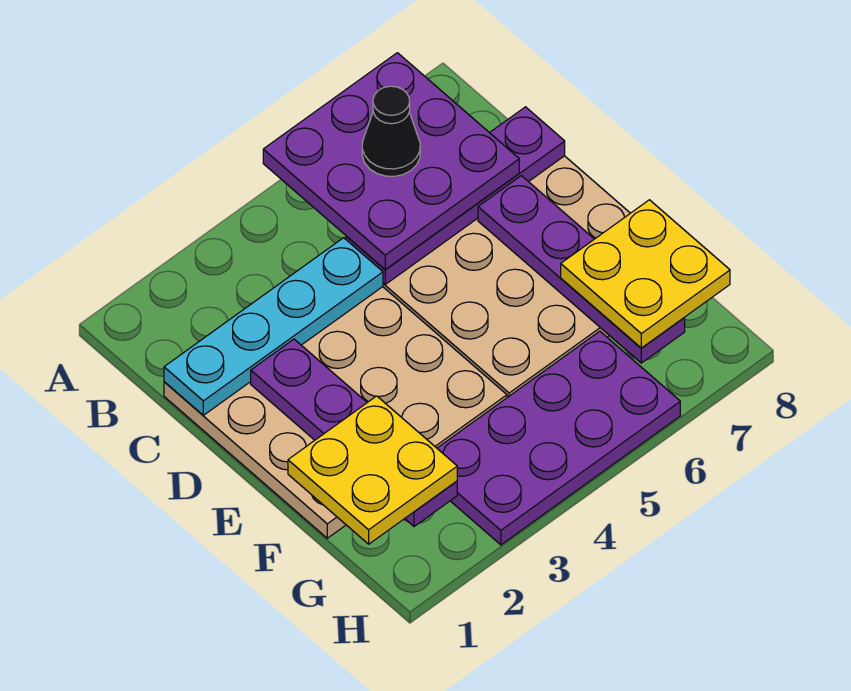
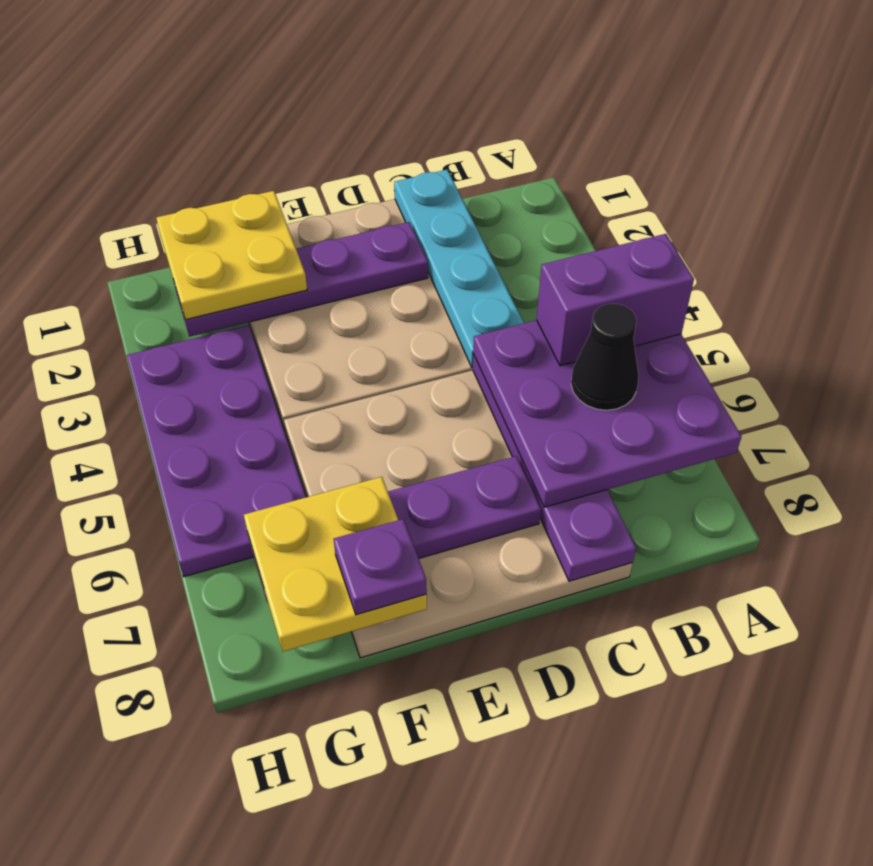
none -> purple brick A5:B5 level 4
none -> purple plate F8 level 4

